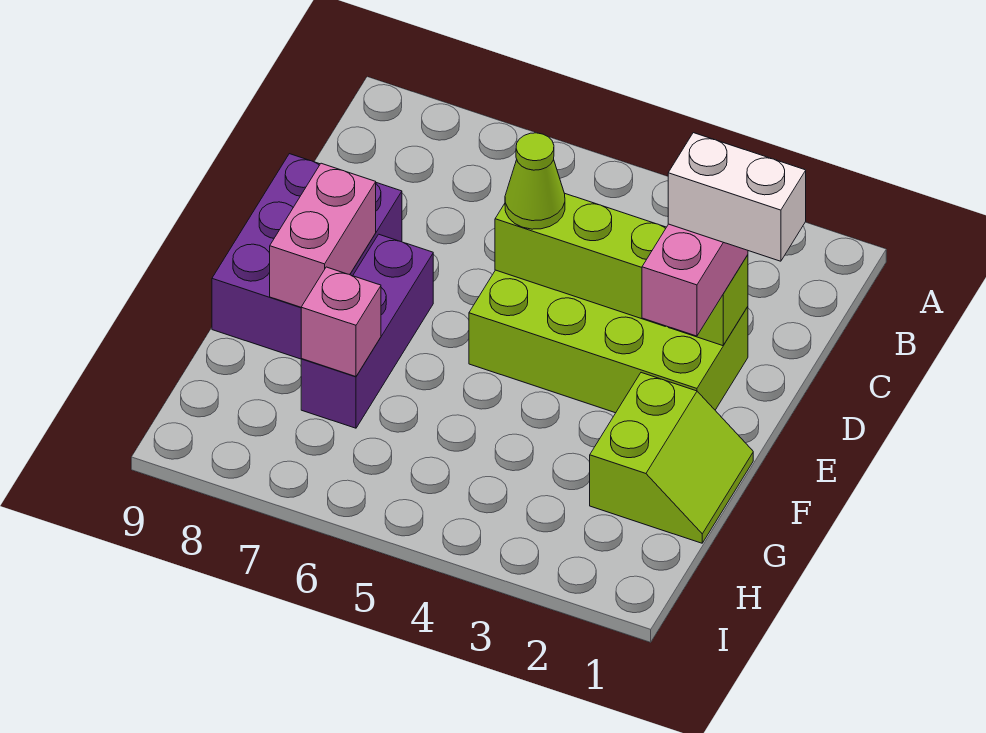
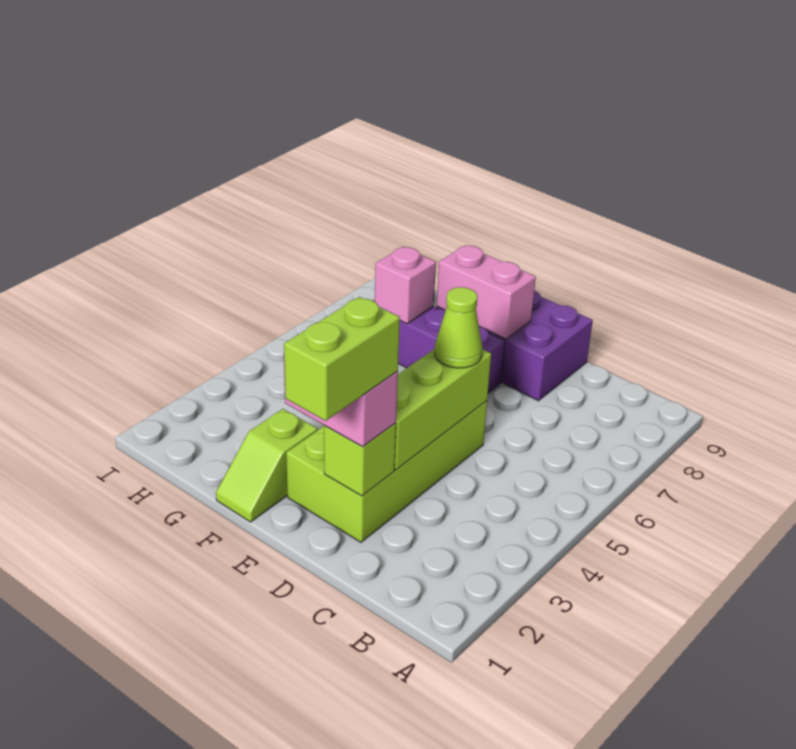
white brick D1:D2 level 4 -> lime brick D1:D2 level 4
lime slope F1:G2 level 1 top 2 -> lime slope F1:F2 level 1 top 2

